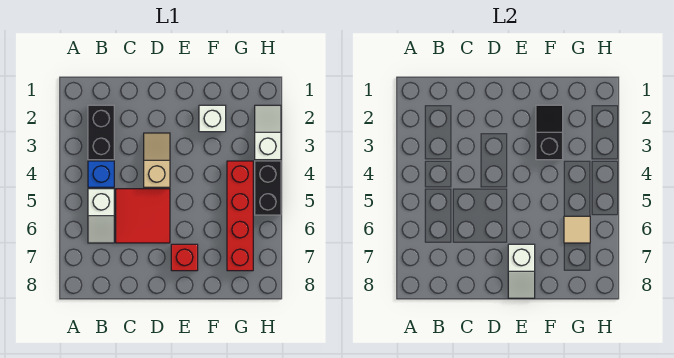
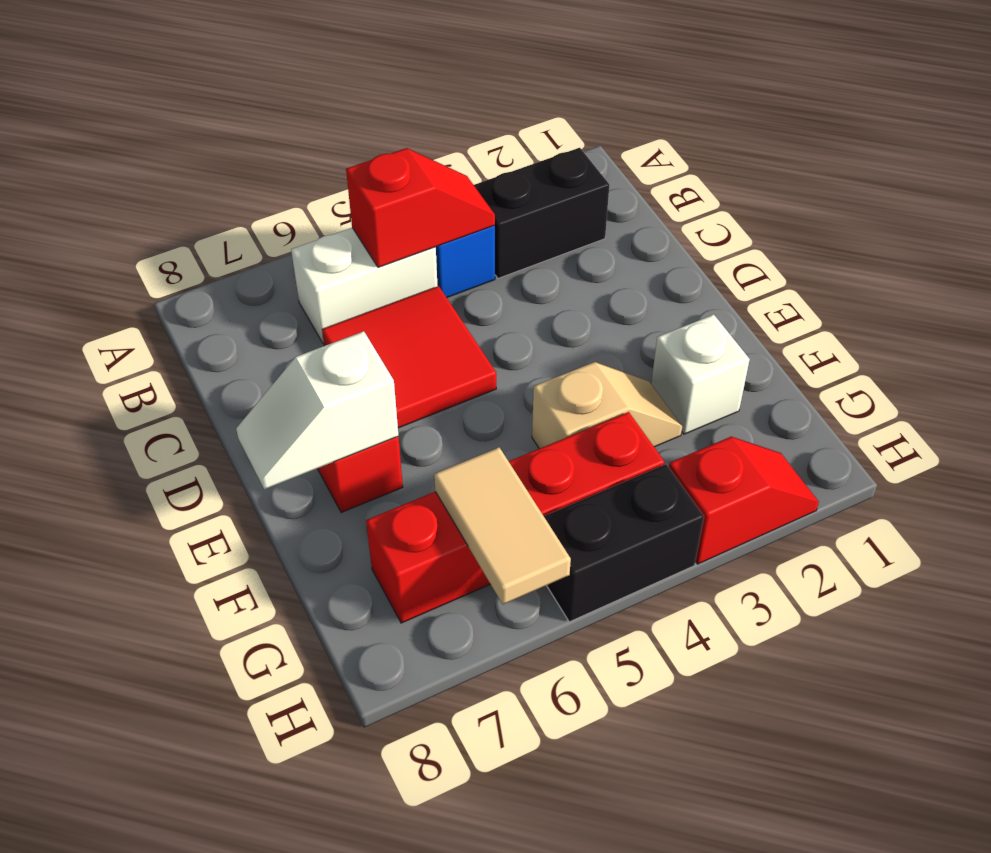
none -> red slope B4:B5 level 2 top 5
white slope B5:B6 level 1 top 5 -> white brick B5:B6 level 1
tan slope D3:D4 level 1 top 4 -> tan slope F3:F4 level 1 top 4
black slope F2:F3 level 2 top 3 -> none
tan tile G6 level 2 -> tan tile G6:H6 level 2
white slope H2:H3 level 1 top 3 -> red slope H2:H3 level 1 top 3

